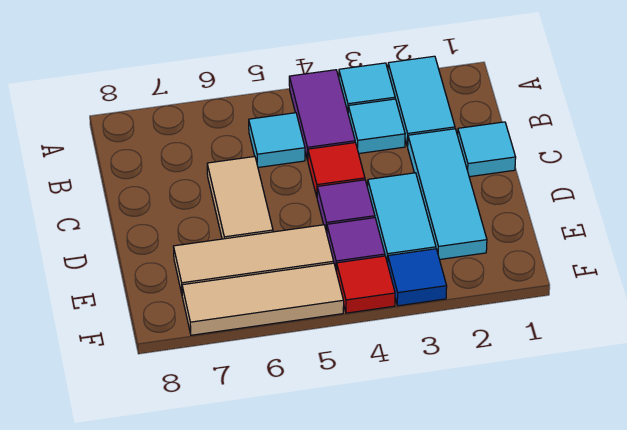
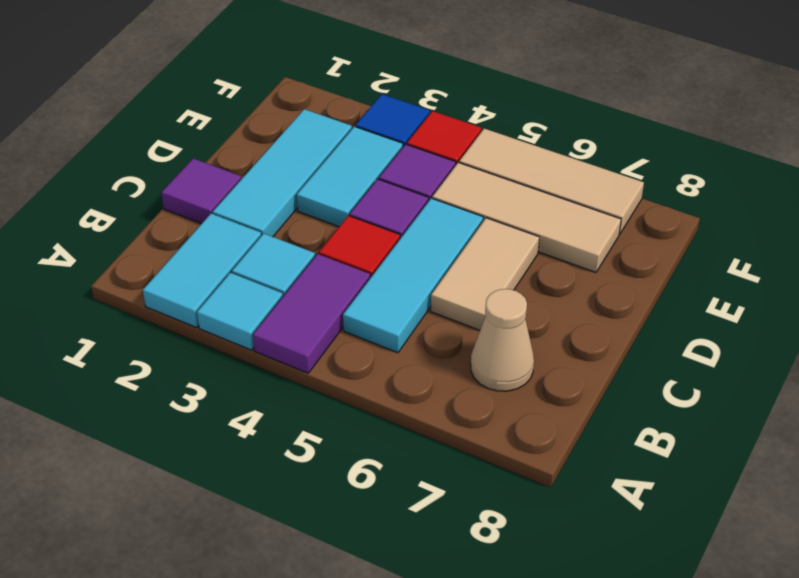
cyan tile B5 level 1 -> cyan tile B5:D5 level 1
none -> tan cone B7 level 1
cyan tile C1 level 1 -> purple tile C1 level 1

